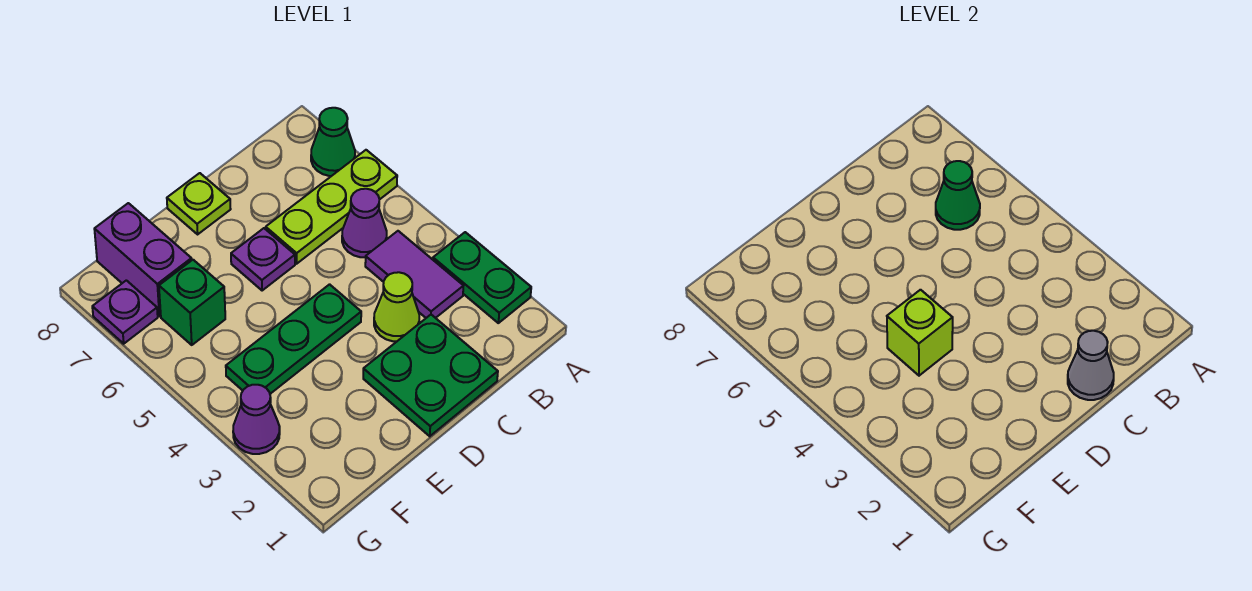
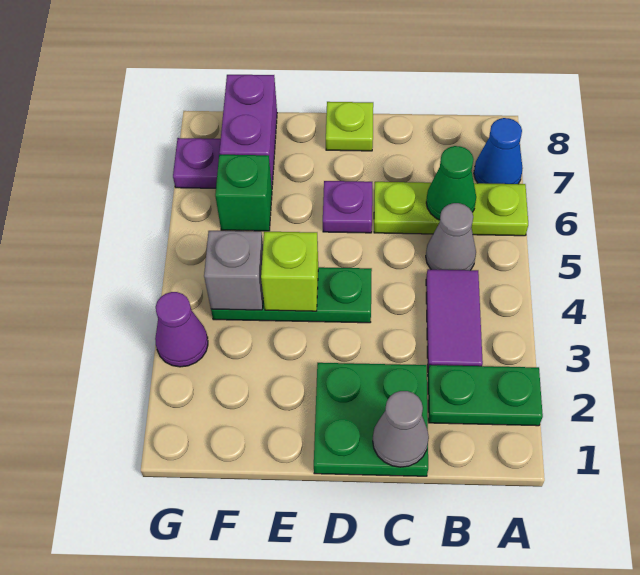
green plate A2:A3 level 1 -> green plate A2:B2 level 1
green cone A7 level 1 -> blue cone A7 level 1
purple cone B5 level 1 -> grey cone B5 level 1
lime cone C3 level 1 -> none
none -> grey brick F4 level 2

